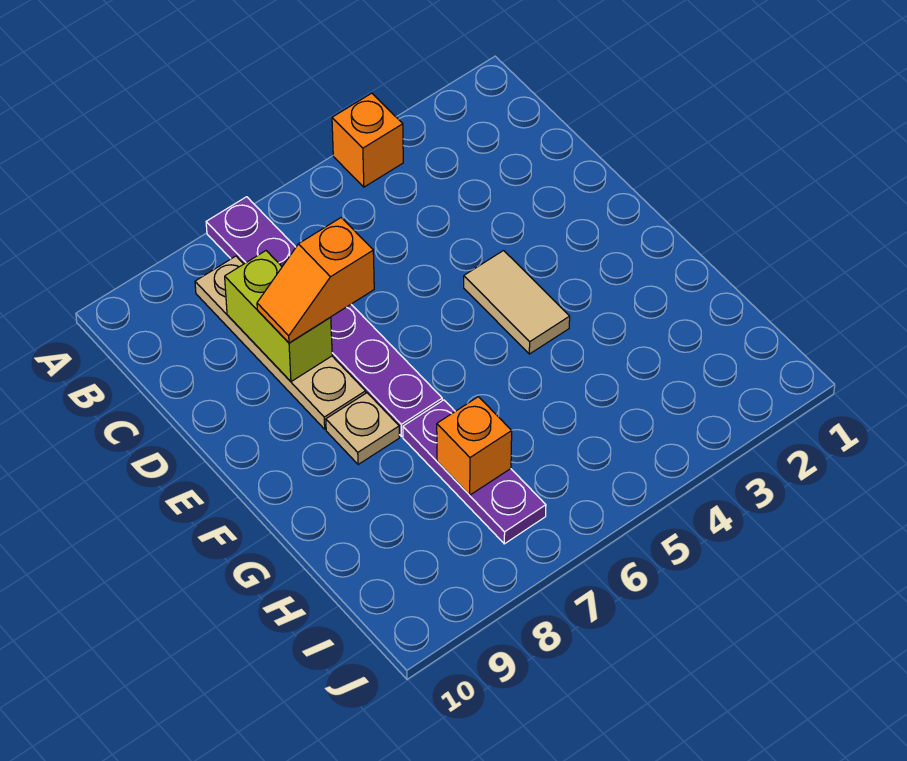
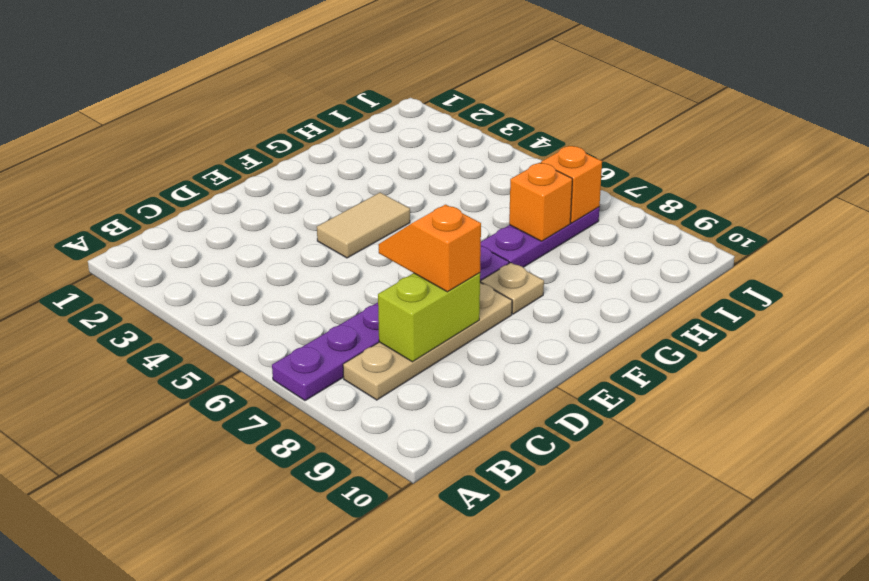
orange brick A4 level 1 -> orange brick I7 level 2
orange slope D7:D8 level 3 top 7 -> orange slope D7:D8 level 3 top 8

